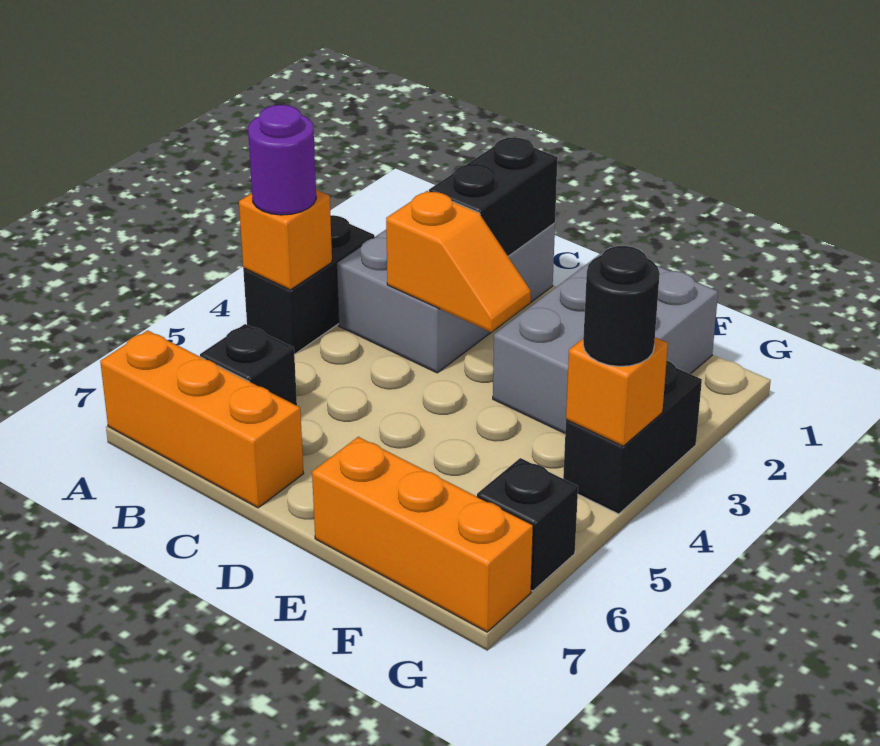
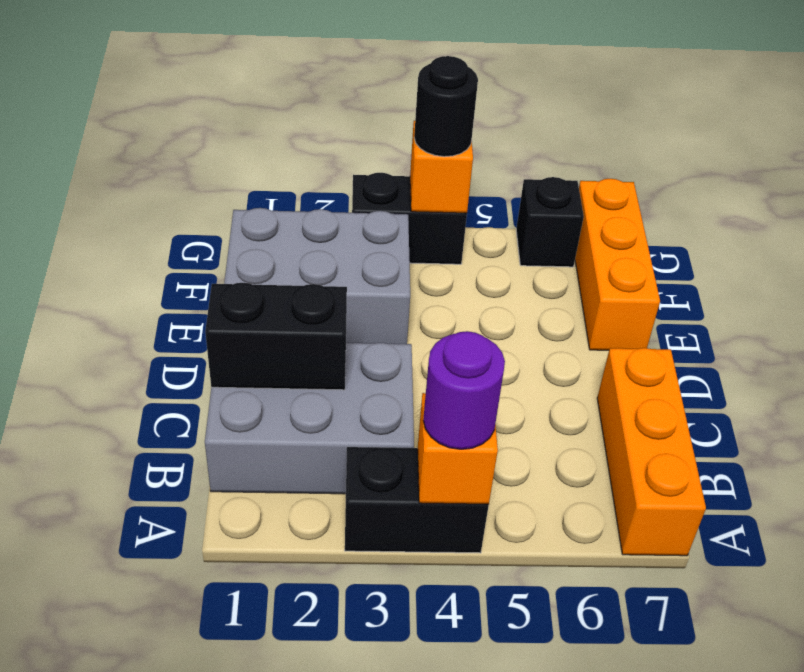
black brick B6 level 1 -> none
orange slope C3:D3 level 2 top C -> none

